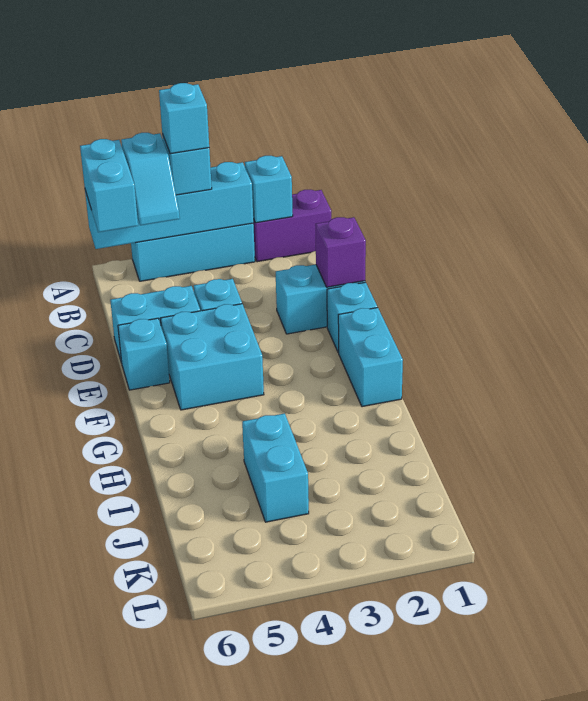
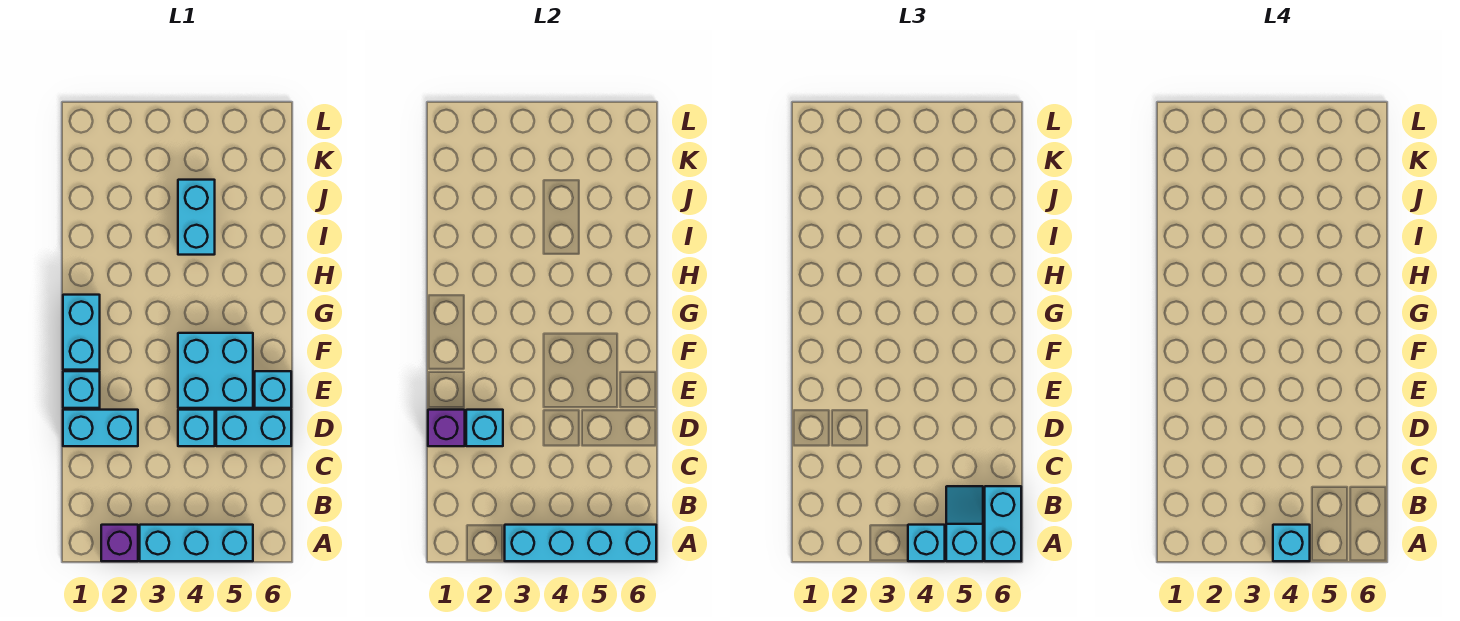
purple brick A1:A2 level 1 -> purple brick A2 level 1
cyan brick A2 level 2 -> cyan brick D2 level 2

